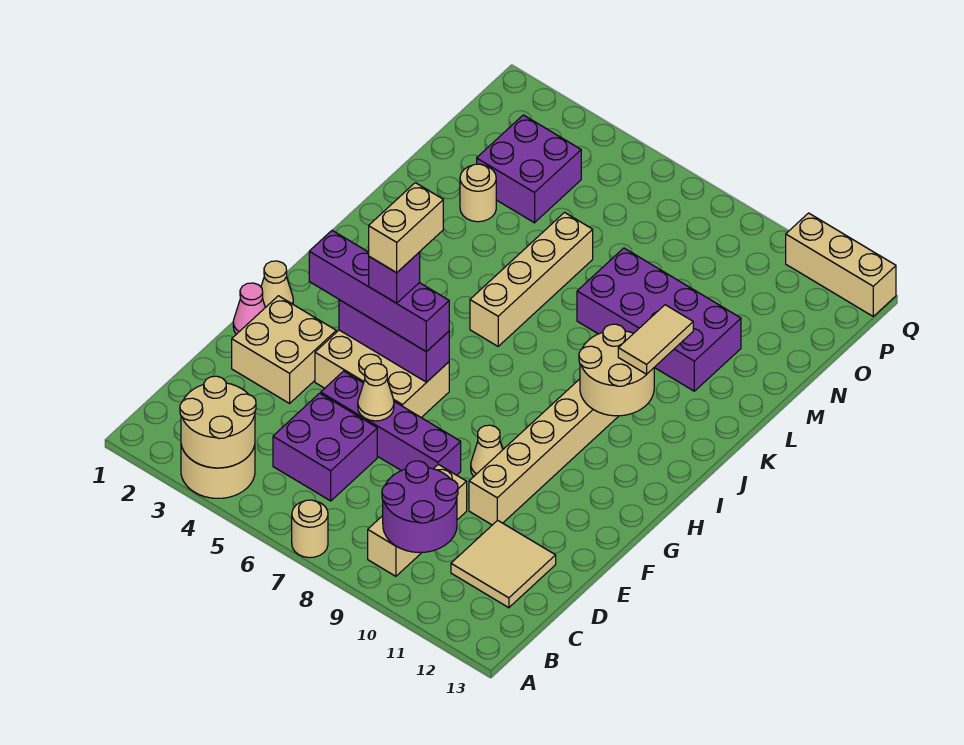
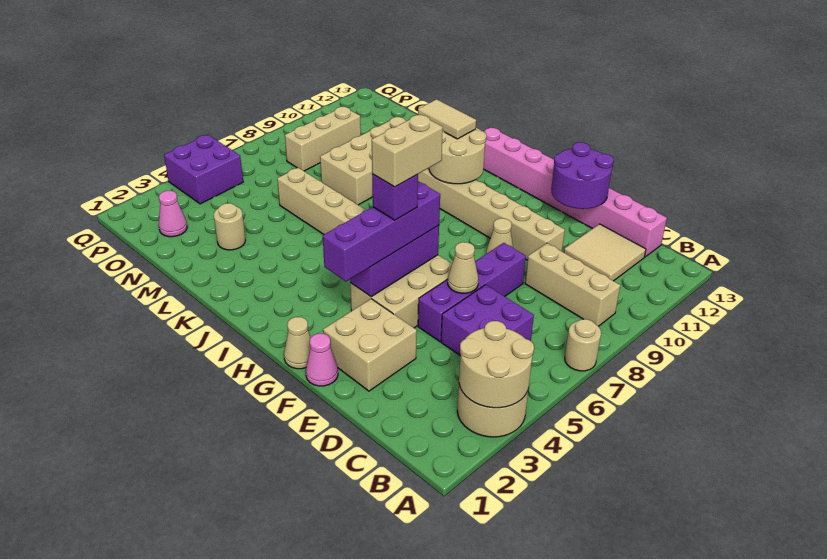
purple round brick B9:C10 level 2 -> purple round brick E12:F13 level 2
none -> pink brick C13:J13 level 1
tan brick G5:H5 level 5 -> tan brick G5:G6 level 5
purple brick L8:M11 level 1 -> tan brick L8:M11 level 1
purple brick N3:O4 level 1 -> purple brick P4:Q5 level 1
none -> pink cone O2 level 1
tan brick Q11:Q13 level 1 -> tan brick O8:O10 level 1

